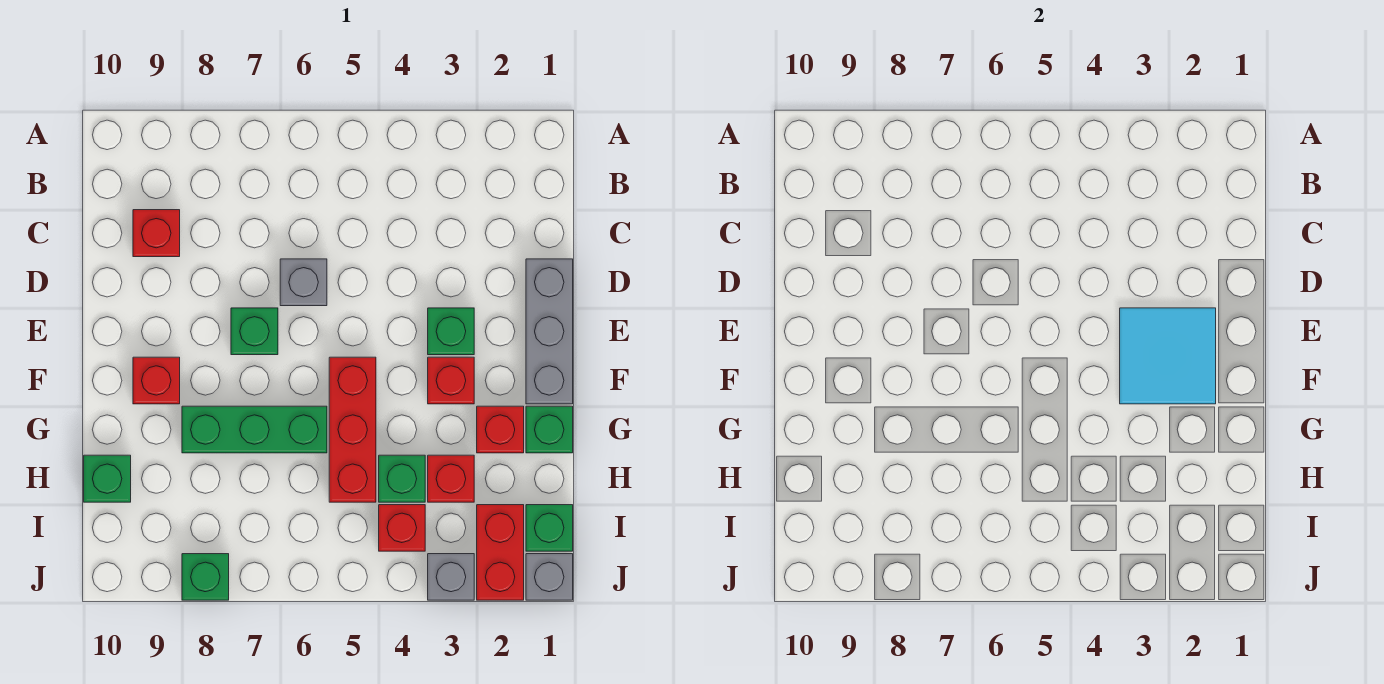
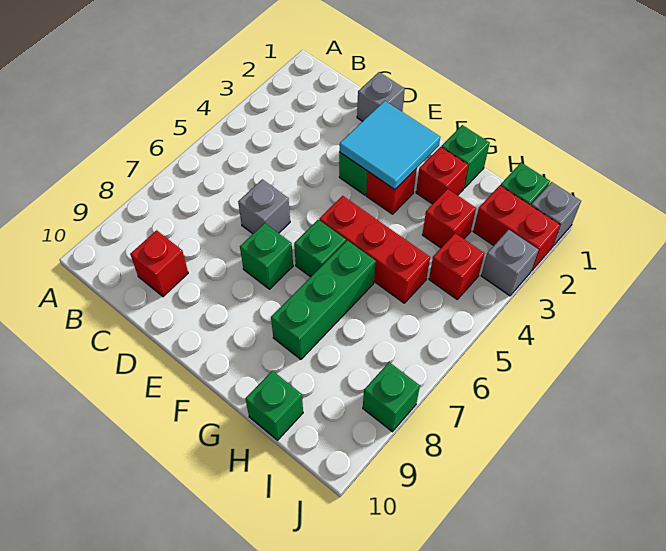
grey brick D1:F1 level 1 -> grey brick D1 level 1
red brick F9 level 1 -> none
green brick H4 level 1 -> green brick F6 level 1

